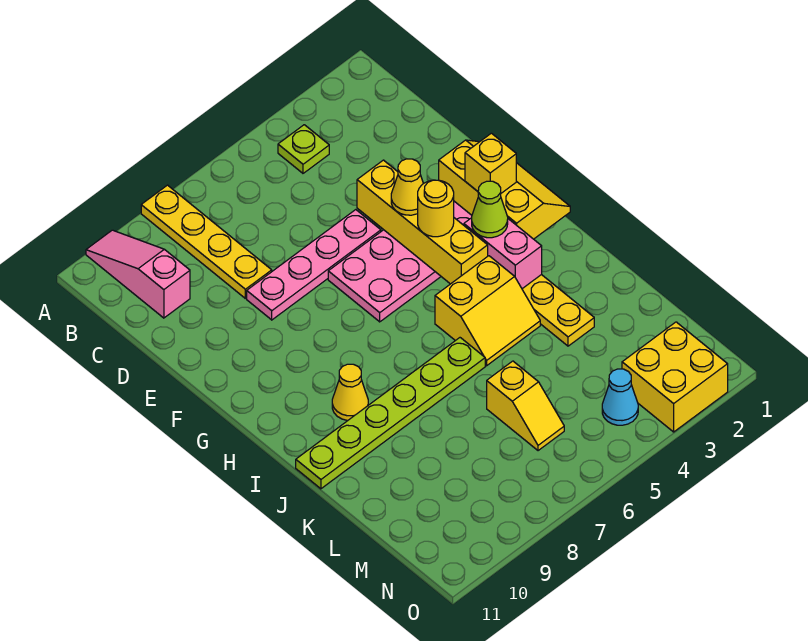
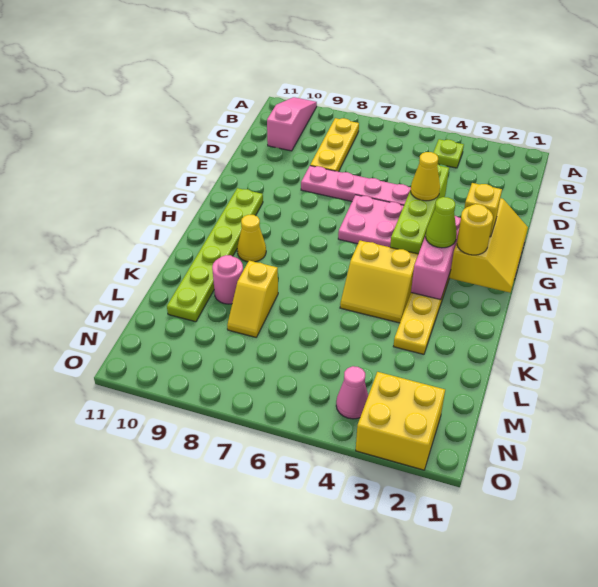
yellow plate A8:D8 level 1 -> yellow plate B8:D8 level 1
yellow brick E4:H4 level 2 -> lime brick E4:H4 level 2
yellow round brick G4 level 3 -> yellow round brick H2 level 3
lime plate J6:J11 level 1 -> lime plate G10:L10 level 1
none -> pink round brick K9 level 1
yellow slope L6:M6 level 1 top L -> yellow slope K8:L8 level 1 top K
cyan cone N4 level 1 -> pink cone N4 level 1

